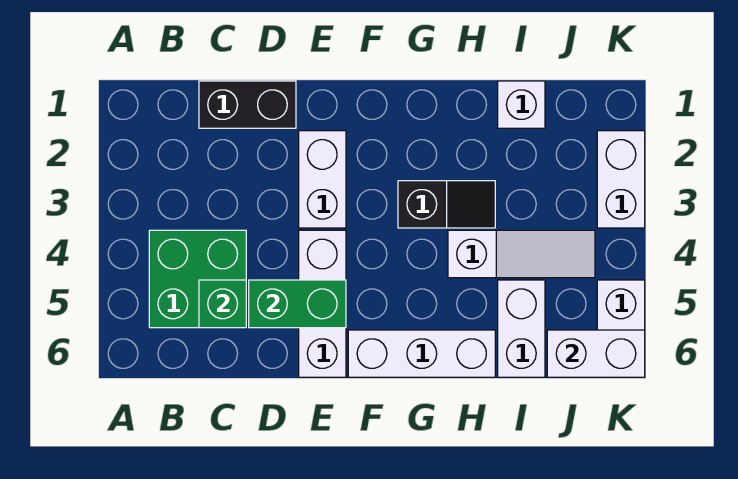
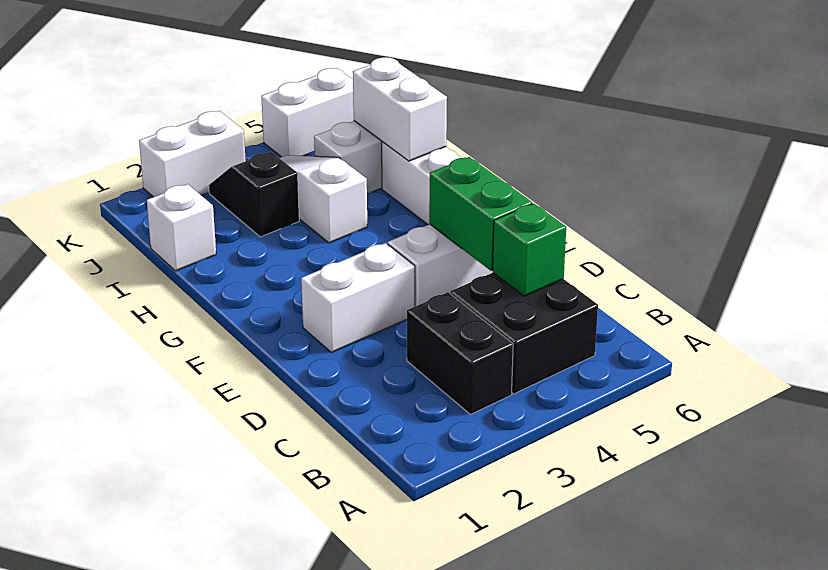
green brick B4:C5 level 1 -> black brick B4:C5 level 1
black brick C1:D1 level 1 -> black brick B3:C3 level 1
black slope G3:H3 level 1 top G -> black slope I3:J3 level 1 top I
white brick J6:K6 level 2 -> white brick H6:I6 level 2

